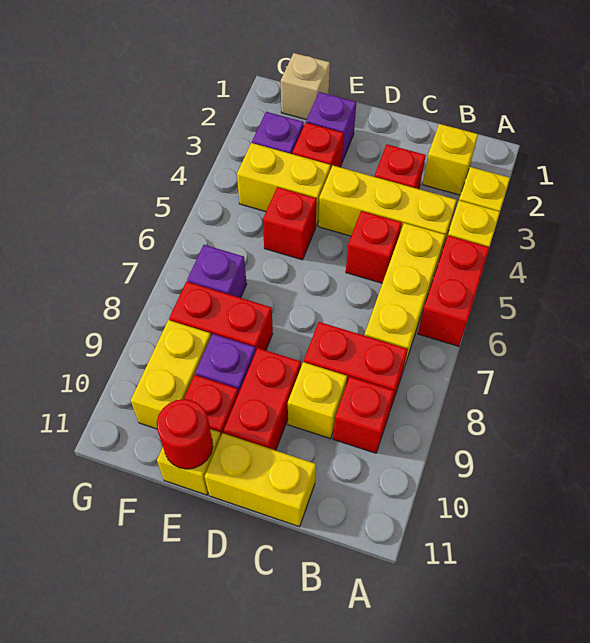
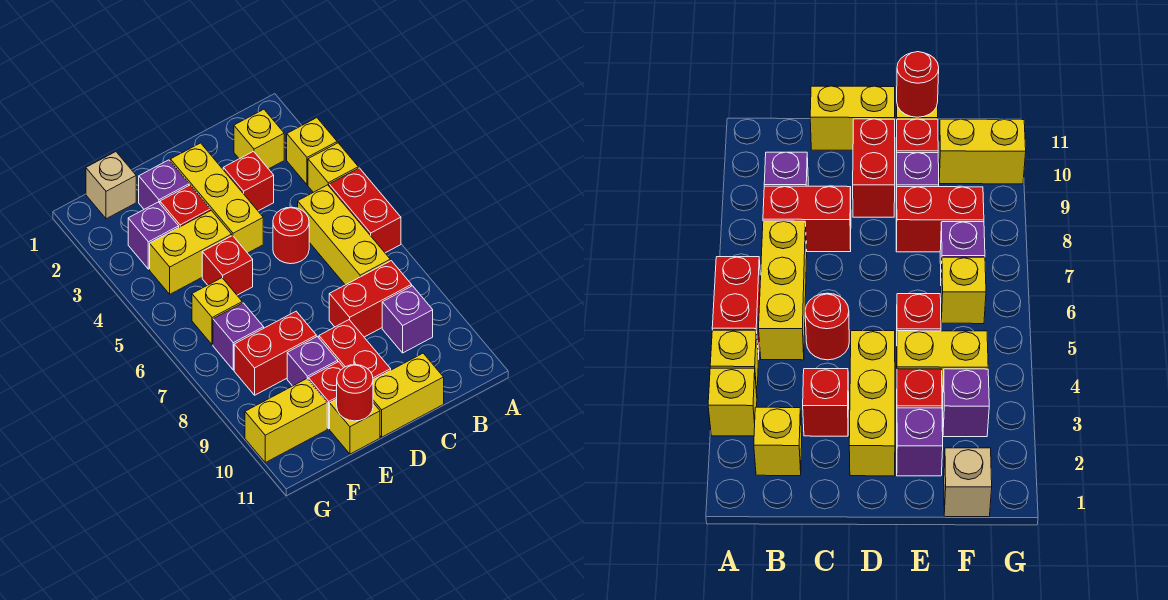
yellow brick B4:D4 level 1 -> yellow brick D2:D4 level 1
red brick B9 level 1 -> purple brick B9 level 1
red brick C5 level 1 -> red round brick C5 level 1
yellow brick C9 level 1 -> yellow brick F6 level 1
yellow brick F9:F10 level 1 -> yellow brick F10:G10 level 1

